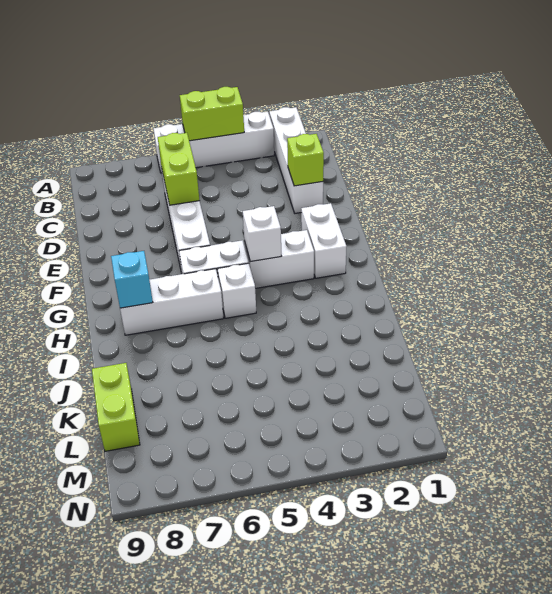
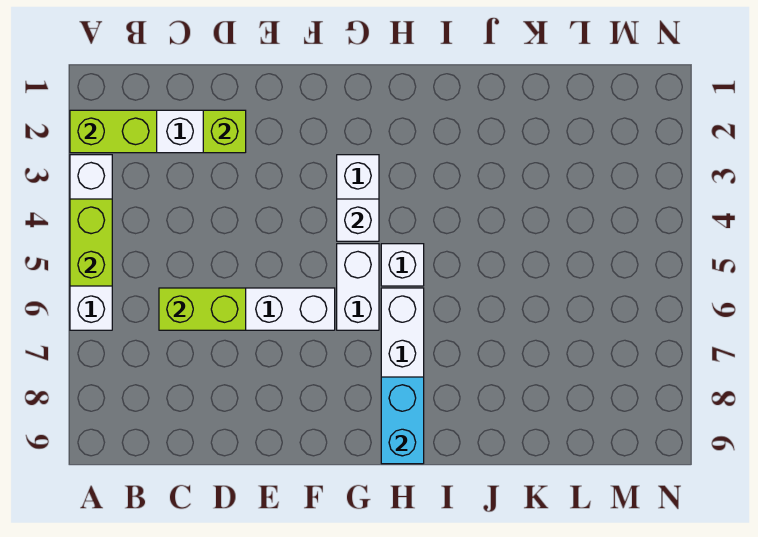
white brick F2:G2 level 1 -> none
cyan brick H8 level 2 -> cyan brick H8:H9 level 2
lime brick K9:L9 level 1 -> lime brick A2:B2 level 2

